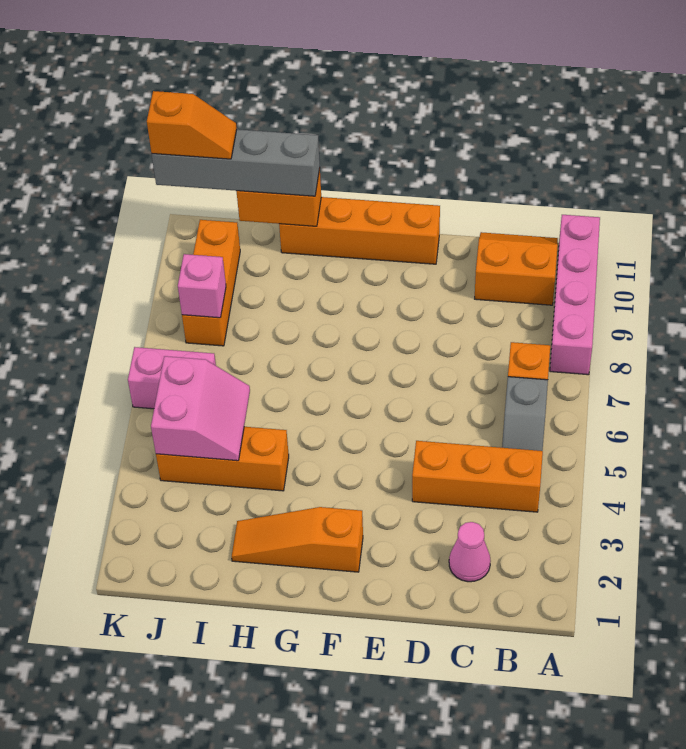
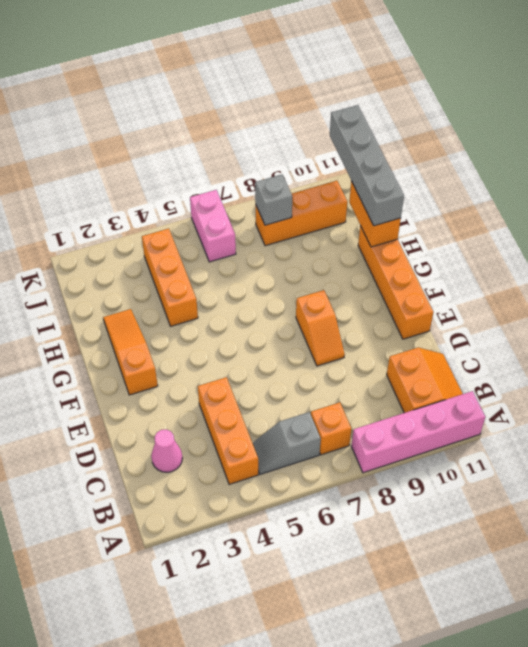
pink slope I4:J5 level 2 top J -> none
pink brick J8 level 2 -> grey brick J8 level 2
orange slope J11:K11 level 4 top K -> orange slope E8:F8 level 1 top F

